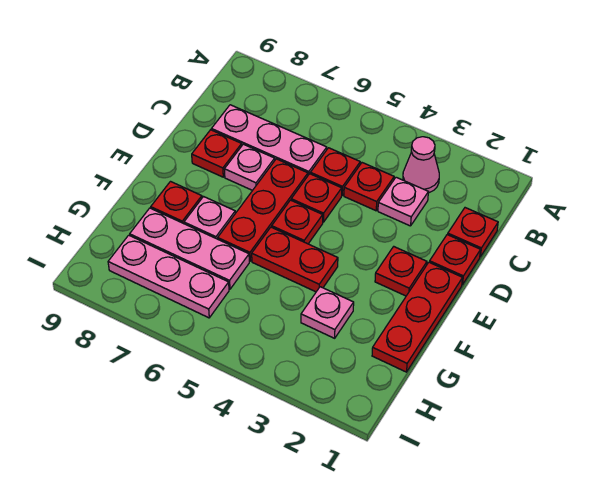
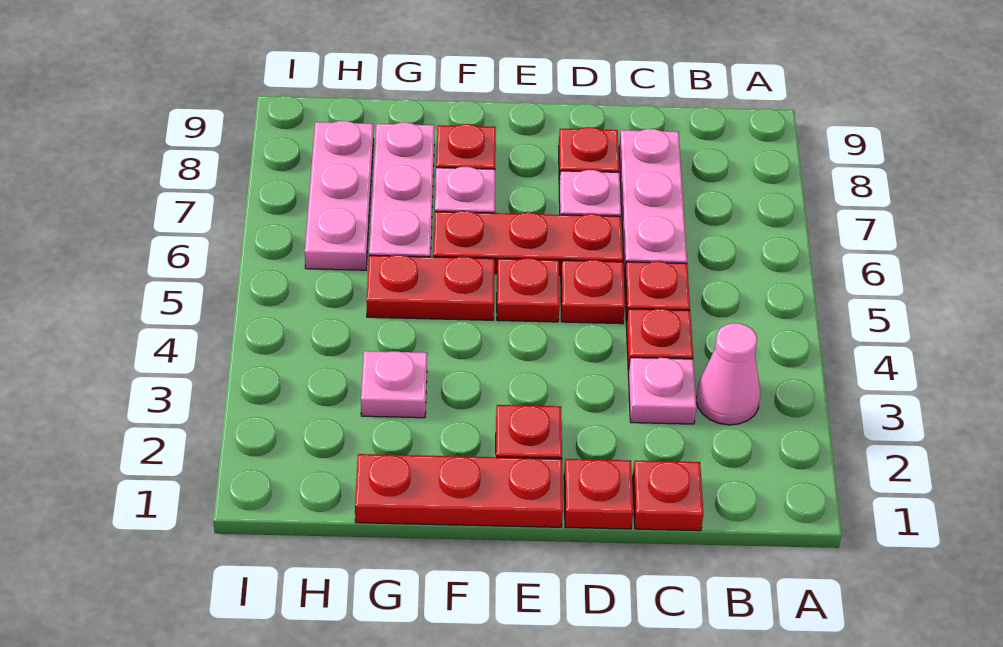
red plate F4:F5 level 1 -> red plate F5:G5 level 1

